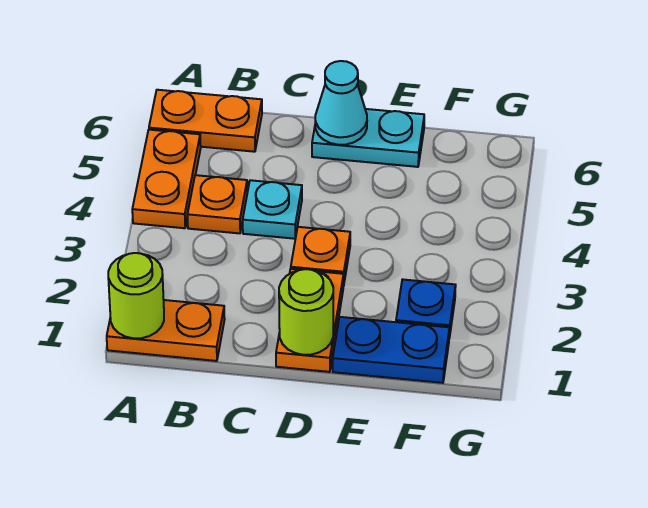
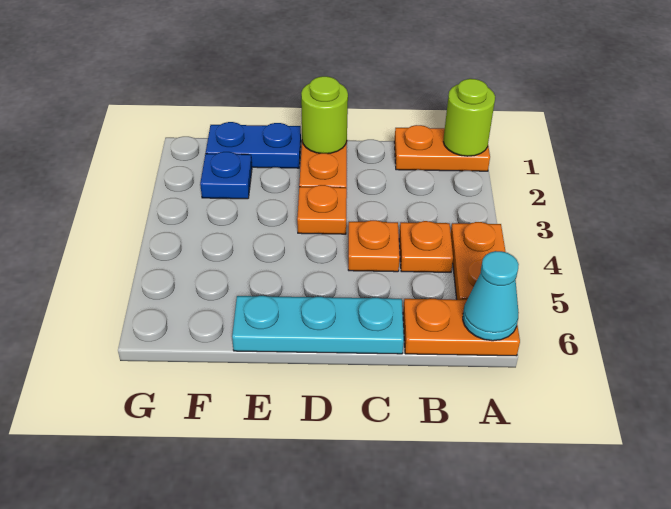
cyan plate C4 level 1 -> orange plate C4 level 1
cyan plate D6:E6 level 1 -> cyan plate C6:E6 level 1
cyan cone D6 level 2 -> cyan cone A6 level 2

